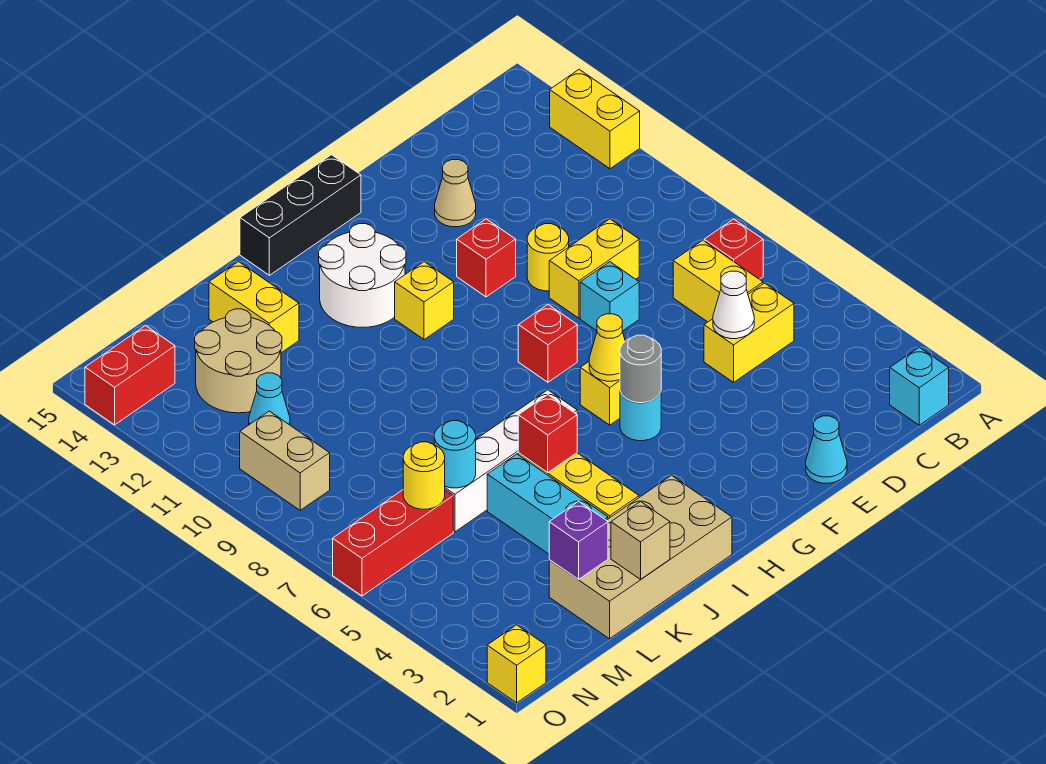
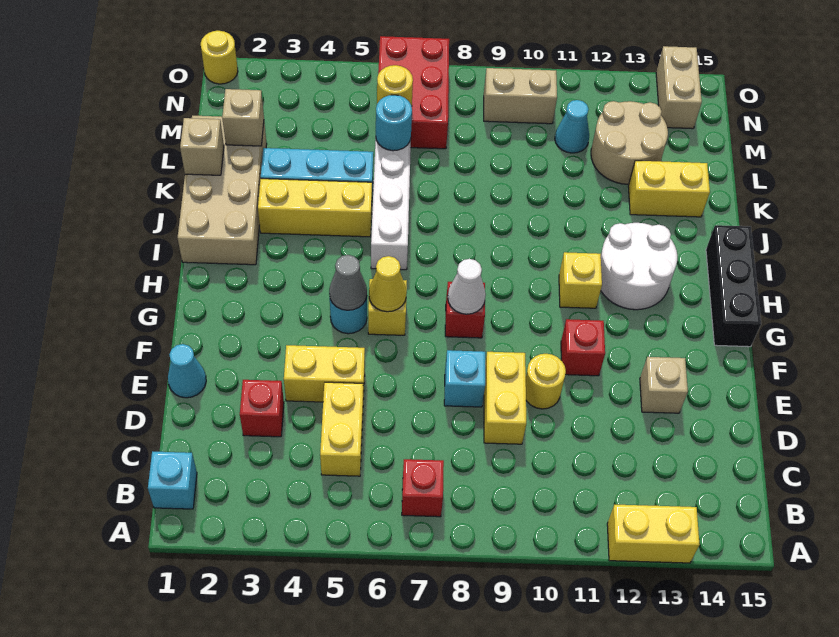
yellow brick C6:C7 level 1 -> yellow brick E4:E5 level 1
white cone D5 level 2 -> white cone G8 level 2
tan cone E13 level 1 -> tan brick E13 level 1
grey round brick G5 level 2 -> grey cone G5 level 2
red brick J5 level 2 -> red brick D3 level 1
purple brick L2 level 2 -> tan brick L2 level 2
red brick M6:O6 level 1 -> red brick M6:O7 level 1
red brick N14:O14 level 1 -> tan brick N14:O14 level 1
yellow brick O1 level 1 -> yellow round brick O1 level 1

